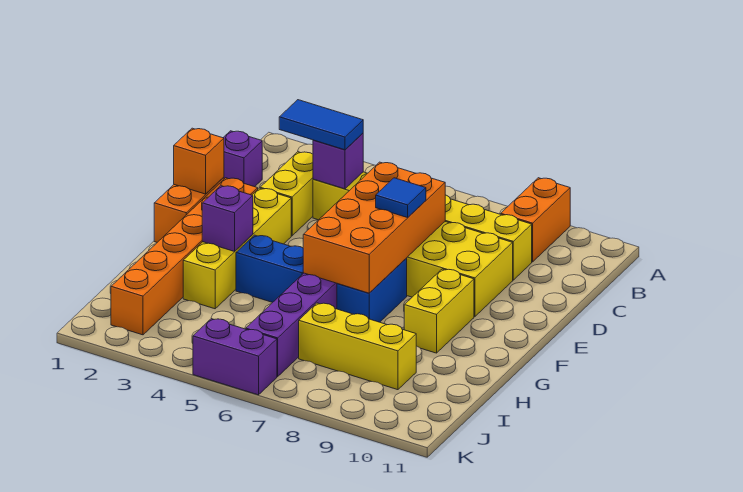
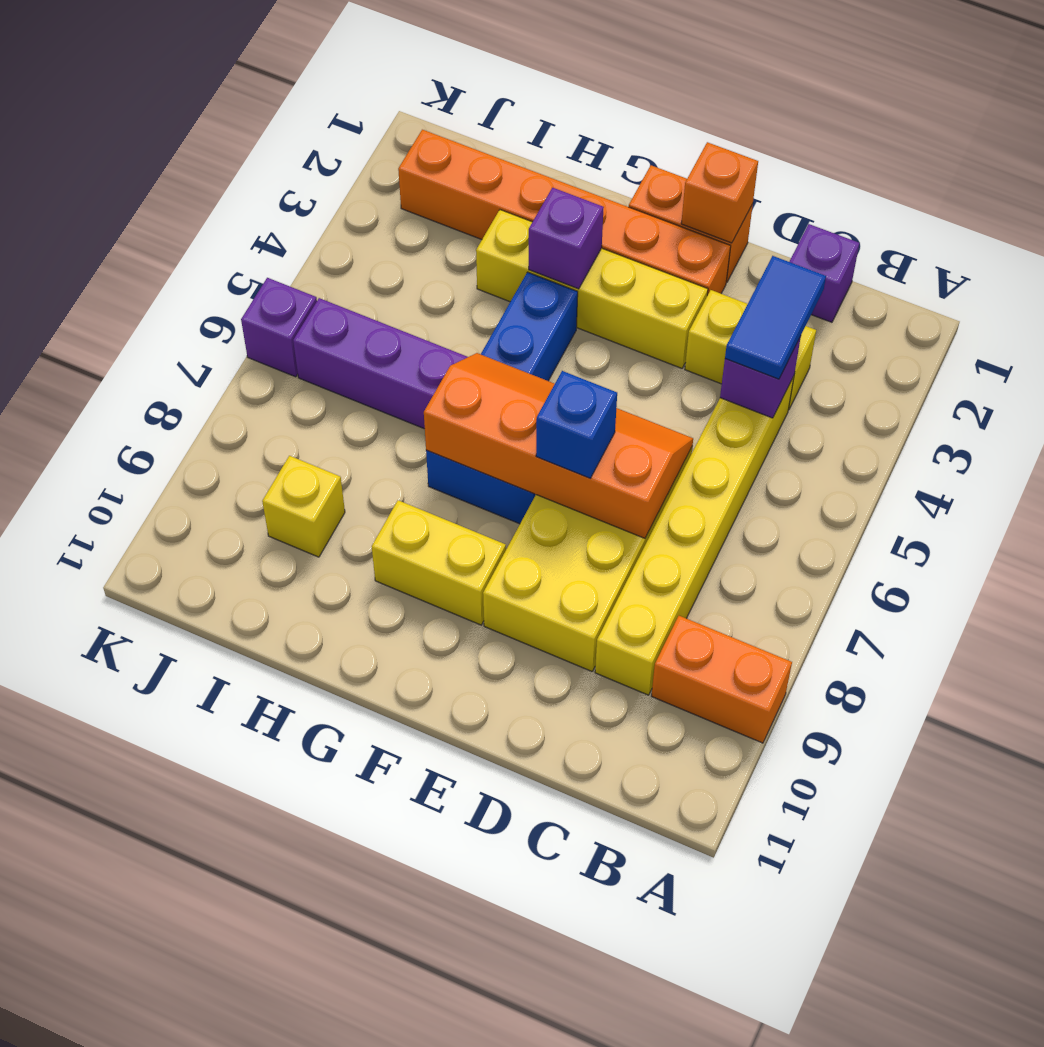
orange brick D6:G7 level 2 -> orange slope D6:G7 level 2 top 7
blue tile E7 level 3 -> blue brick E7 level 3
yellow brick I7:I9 level 1 -> yellow brick I9 level 1
purple brick K5:K6 level 1 -> purple brick K6 level 1

